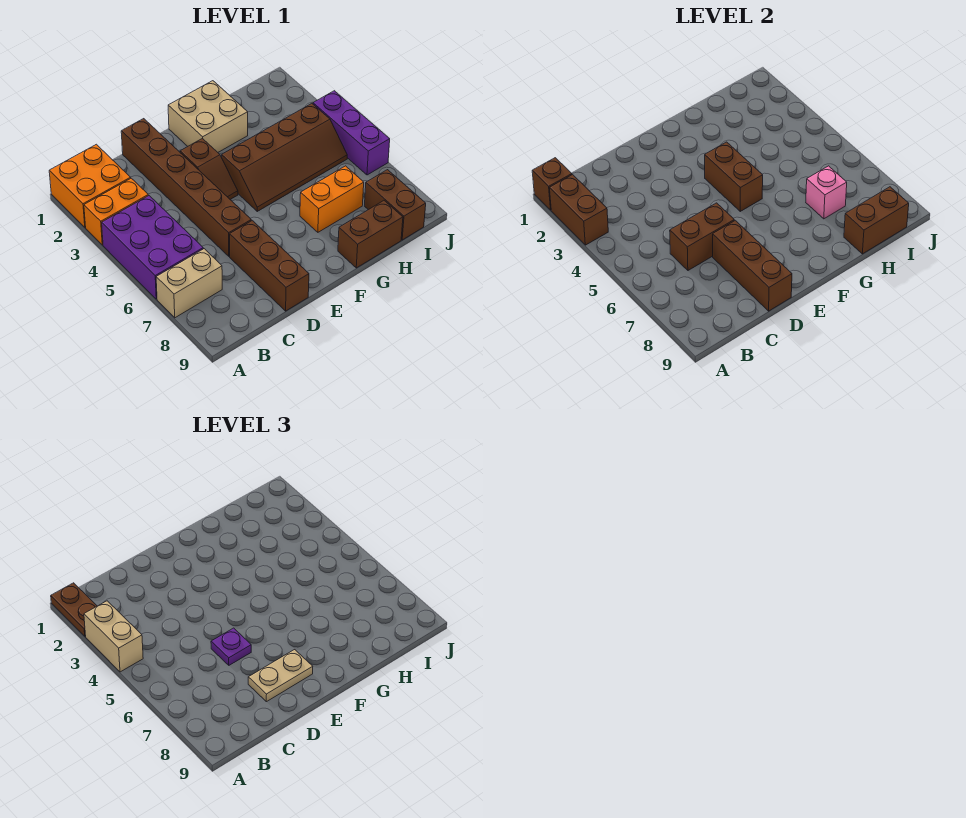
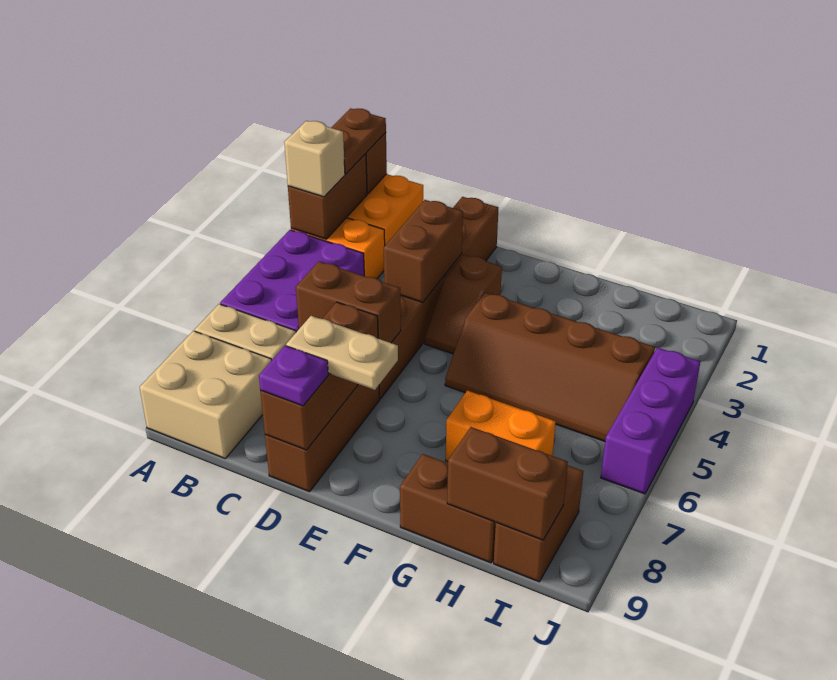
tan brick A3:A4 level 3 -> tan brick A3 level 3
purple plate D6 level 3 -> purple plate D9 level 3
tan brick F1:G2 level 1 -> tan brick A8:B9 level 1
brown brick F4:F5 level 2 -> brown brick D3:D4 level 2
pink brick H7 level 2 -> none

